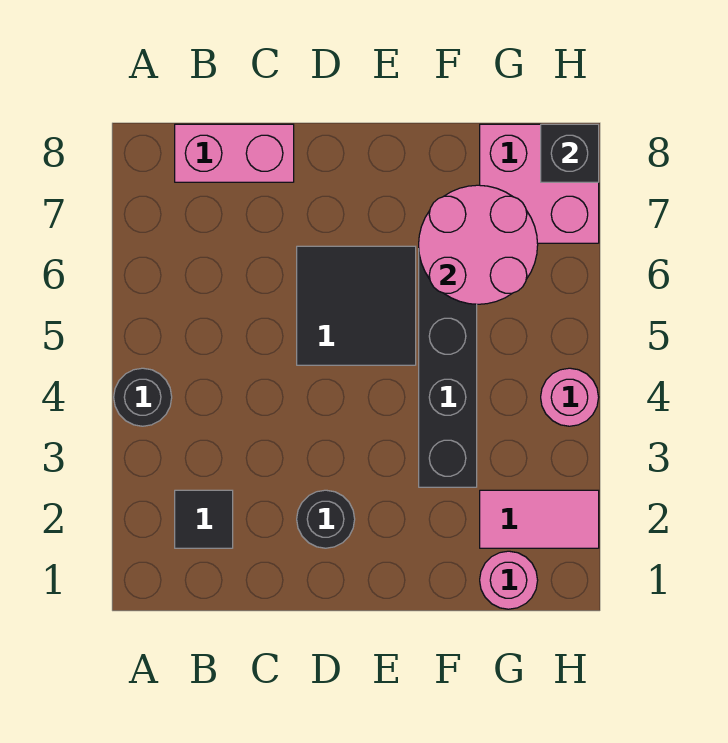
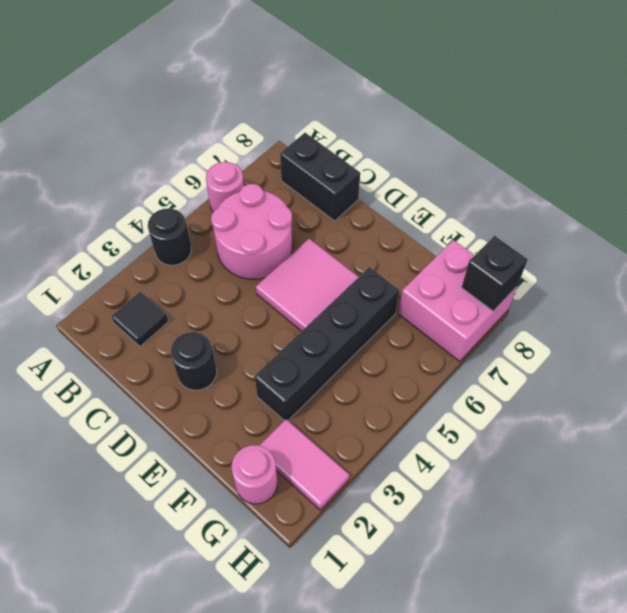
pink brick B8:C8 level 1 -> black brick B8:C8 level 1
black tile D5:E6 level 1 -> pink tile D5:E6 level 1
pink round brick F6:G7 level 2 -> pink round brick B5:C6 level 1
pink round brick H4 level 1 -> pink round brick A6 level 1

